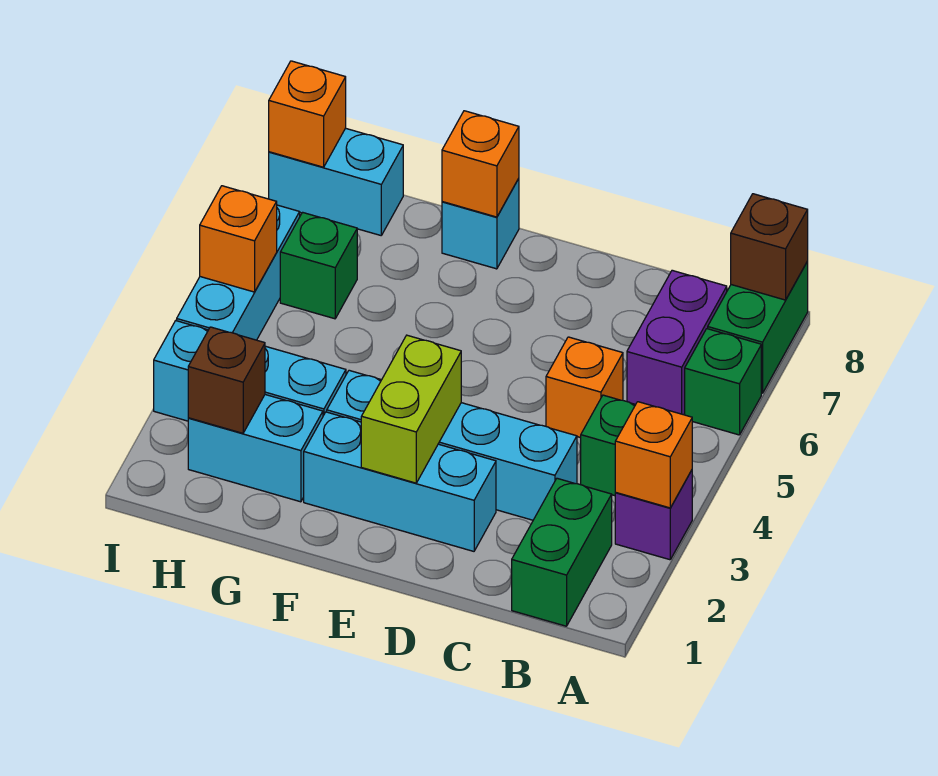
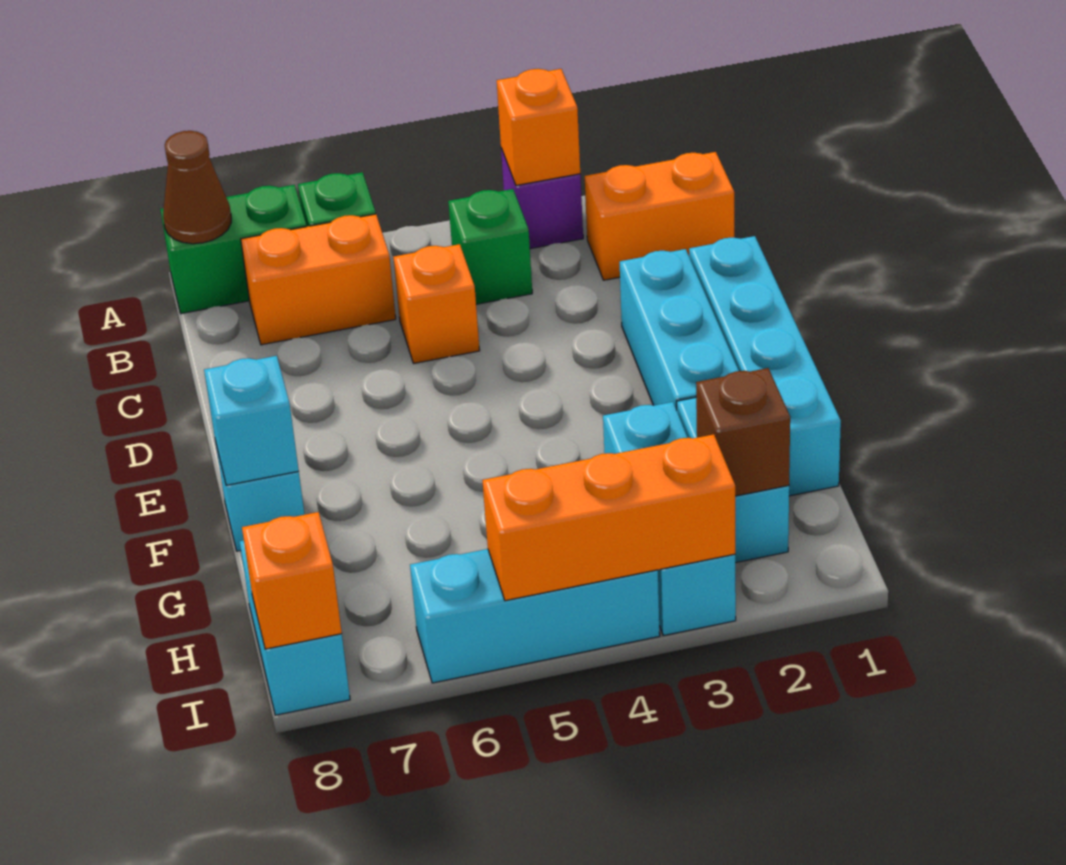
brown brick A8 level 2 -> brown cone A8 level 2
green brick B1:B2 level 1 -> orange brick B1:B2 level 1
purple brick B6:B7 level 1 -> orange brick B6:B7 level 1
cyan brick C3:F3 level 1 -> cyan brick D1:G1 level 1
lime brick E2:E3 level 2 -> none
orange brick F8 level 2 -> cyan brick F8 level 2
green brick H6 level 1 -> none
orange brick I5 level 2 -> orange brick I3:I5 level 2

